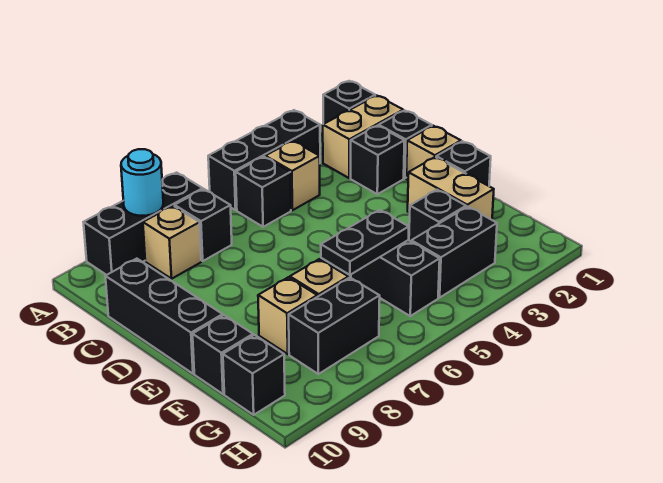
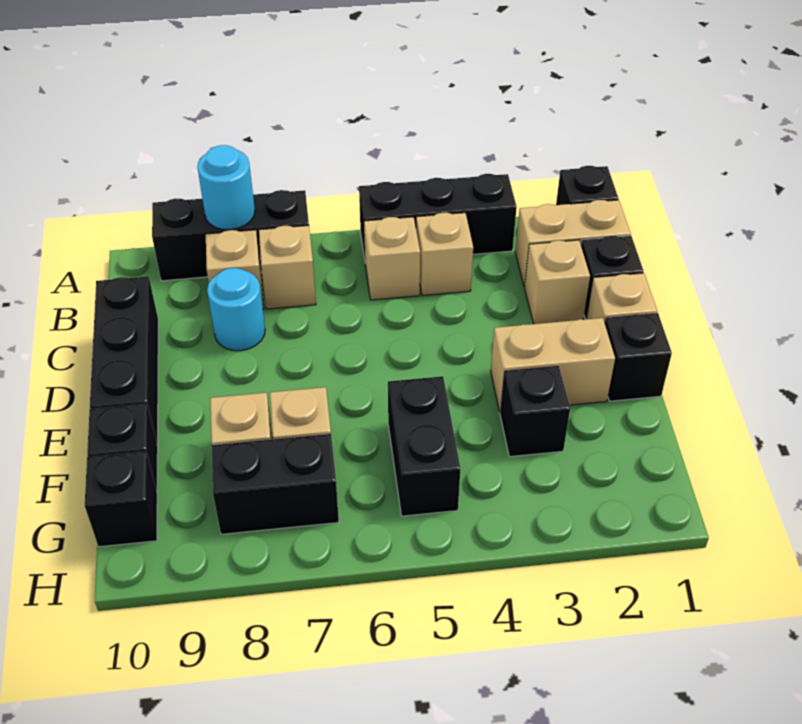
black brick B5 level 1 -> tan brick B5 level 1
black brick B7 level 1 -> tan brick B7 level 1
black brick C2 level 1 -> tan brick C2 level 1
none -> cyan round brick C8 level 1
tan brick E2:F2 level 1 -> tan brick E2:E3 level 1
black plate F5:F6 level 2 -> none
black brick G3:G4 level 1 -> none

